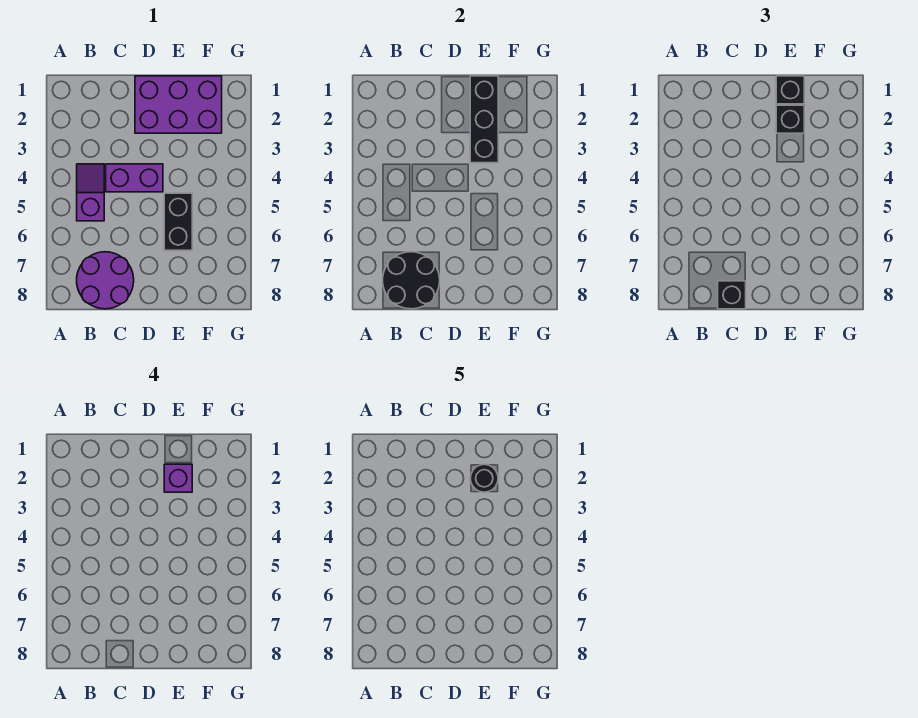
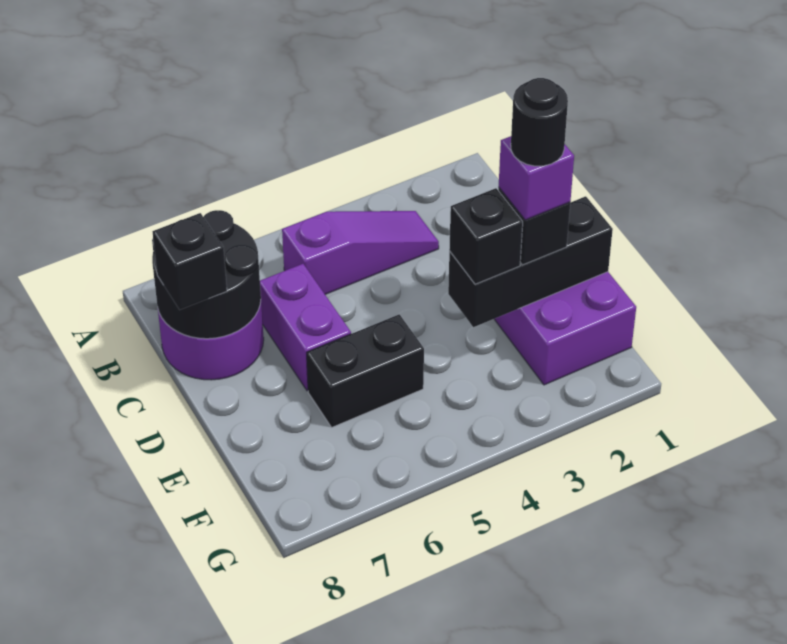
purple slope B4:B5 level 1 top 5 -> purple slope B3:B5 level 1 top 5
purple brick C4:D4 level 1 -> purple brick C6:D6 level 1
black brick E1 level 3 -> black brick E3 level 3

